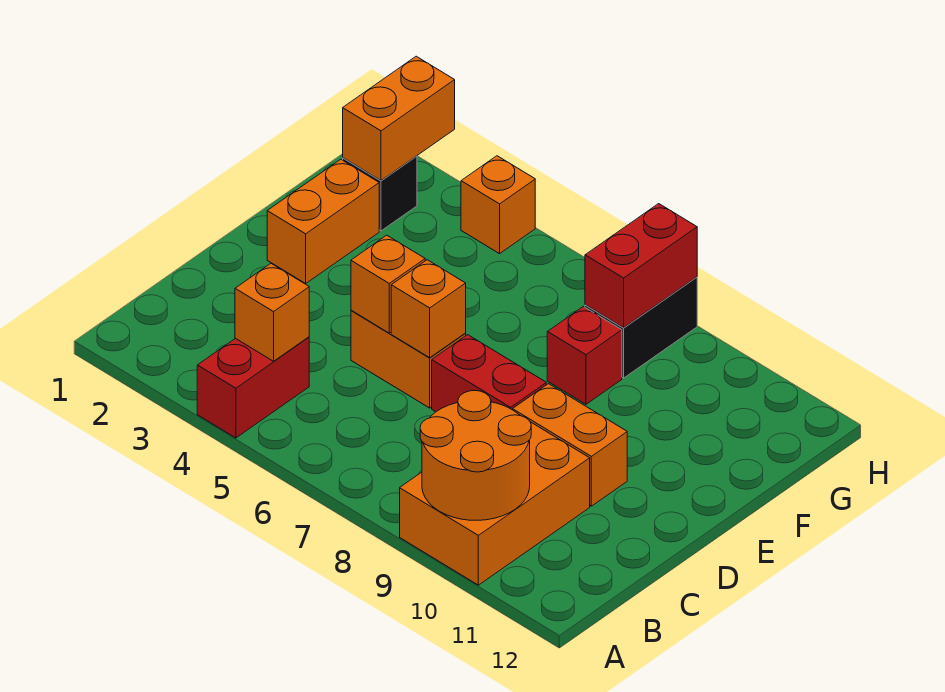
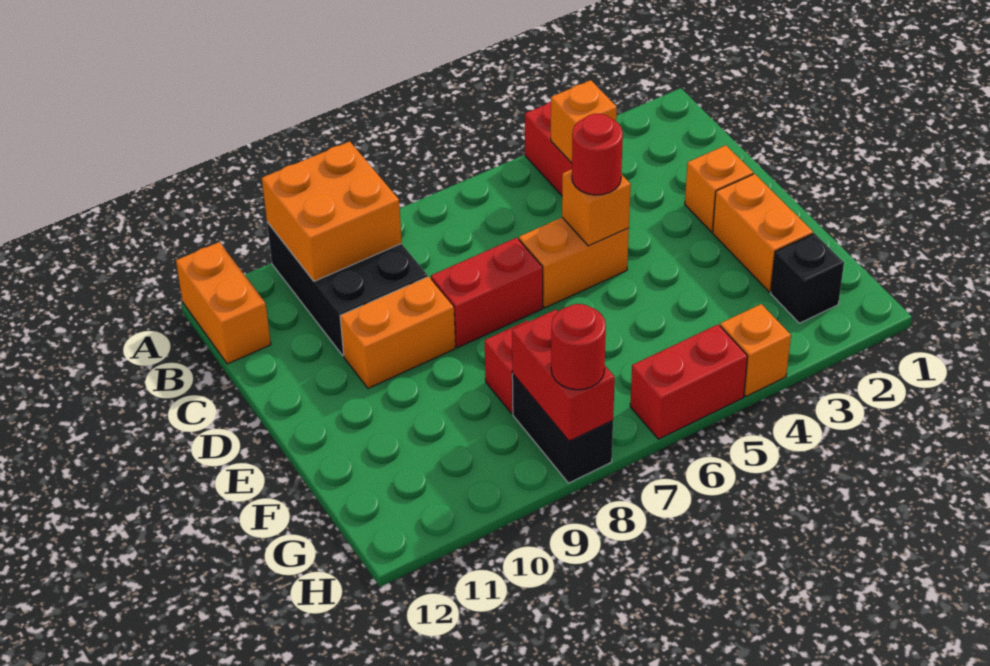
orange brick A9:C10 level 1 -> black brick A9:C10 level 1
orange round brick A9:B10 level 2 -> orange brick A9:B10 level 2
none -> red round brick D5 level 3
orange brick D6 level 2 -> orange brick D2 level 1
orange brick G2:H2 level 2 -> orange brick A12:B12 level 1
none -> red brick H5:H6 level 1
none -> red round brick H8 level 3

